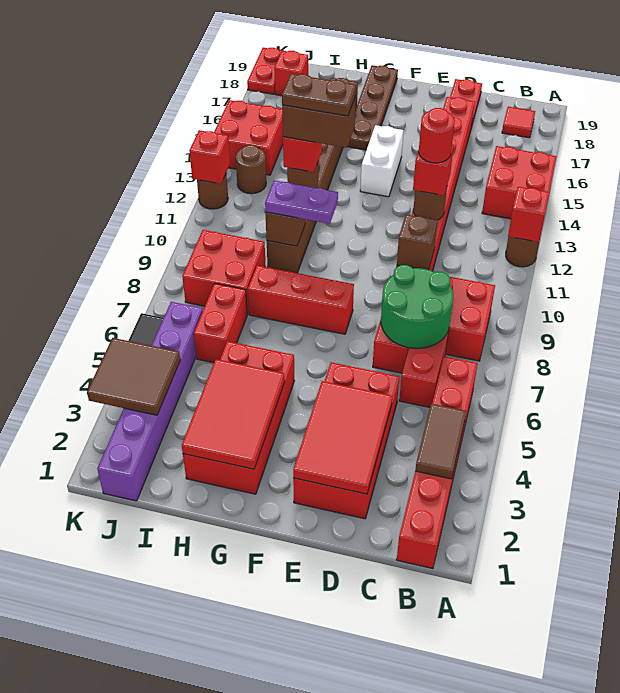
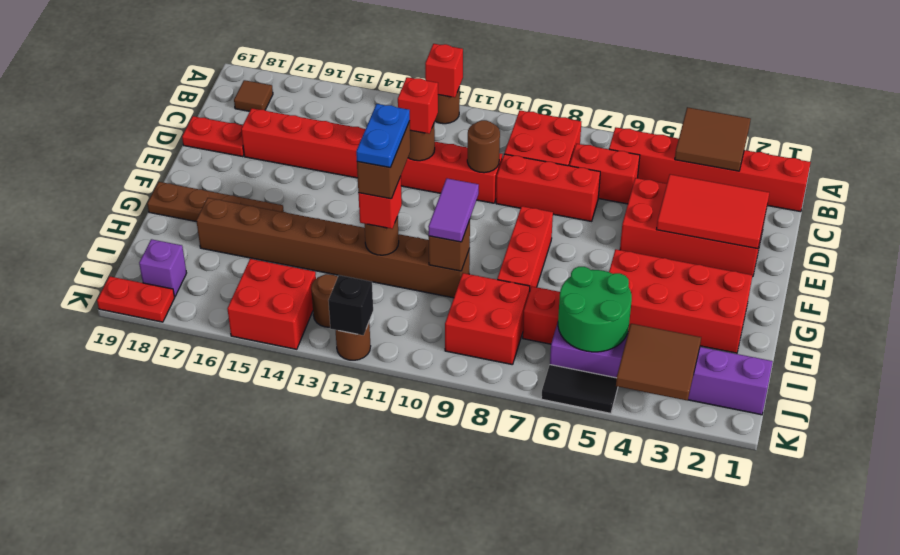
red brick A14:B15 level 1 -> none
brown tile B3:B4 level 2 -> brown tile A3:B4 level 2
red tile B18 level 1 -> brown tile B18 level 1
green round brick C7:D8 level 2 -> green round brick I5:J6 level 2
brown brick D10 level 2 -> brown round brick D10 level 2
red round brick D12 level 4 -> none
white brick F14:F15 level 1 -> none
red tile G2:H4 level 2 -> none
purple plate G10:H10 level 3 -> purple tile G10:H10 level 3
brown plate G12:H12 level 5 -> blue plate G12:H12 level 5
red brick J18 level 1 -> purple brick J18 level 1
red brick K12 level 2 -> black brick K12 level 2

